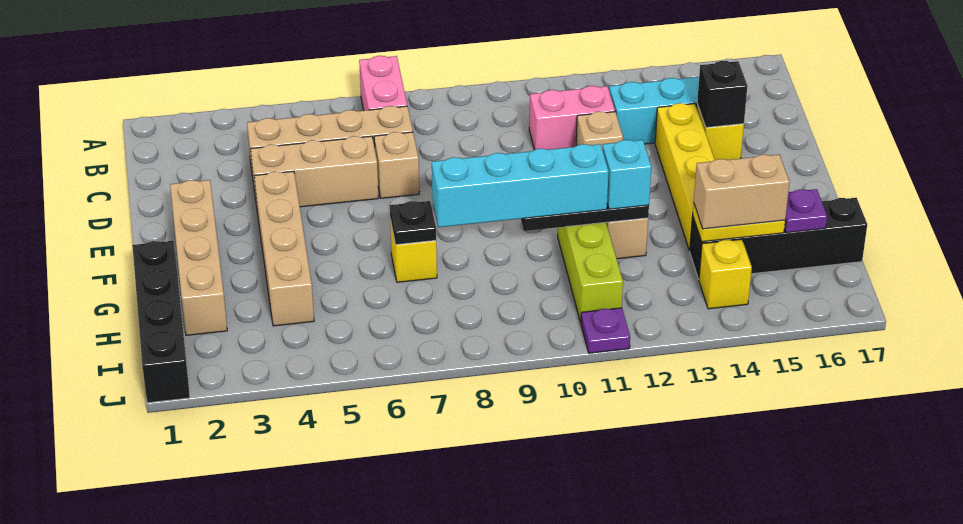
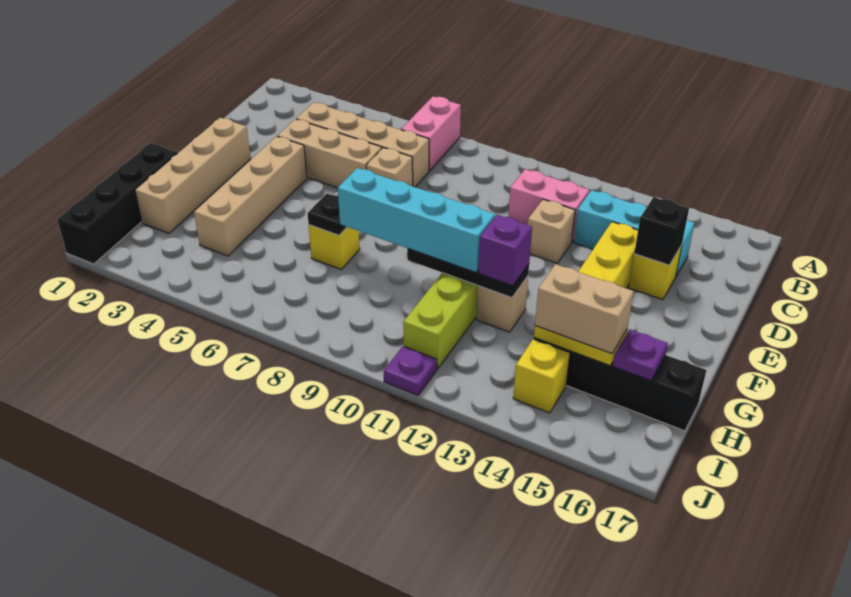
cyan brick G12 level 3 -> purple brick G12 level 3

